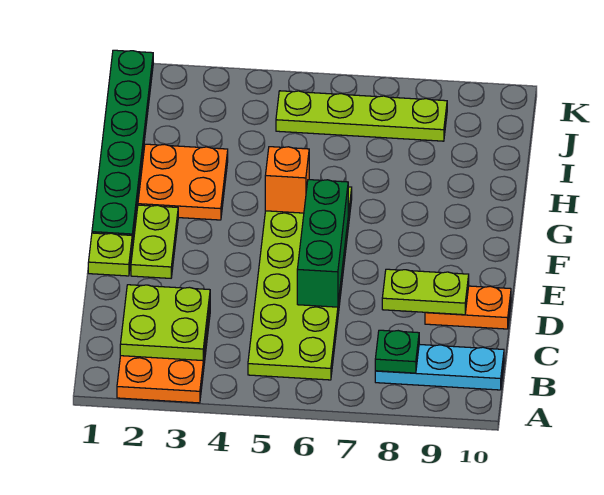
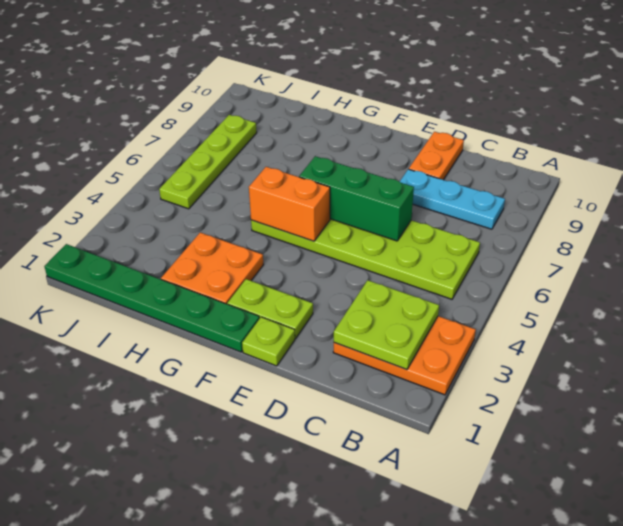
cyan plate B8:B10 level 1 -> cyan plate B8:D8 level 1
green plate B8 level 2 -> none
lime plate D8:D9 level 2 -> none
orange brick G5 level 2 -> orange brick F5:G5 level 2

